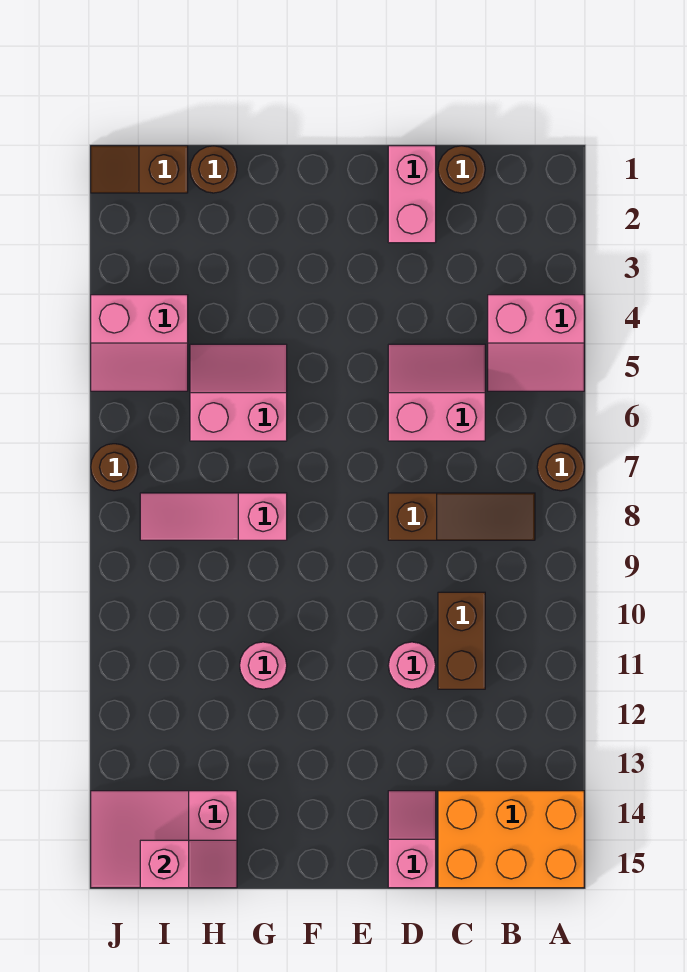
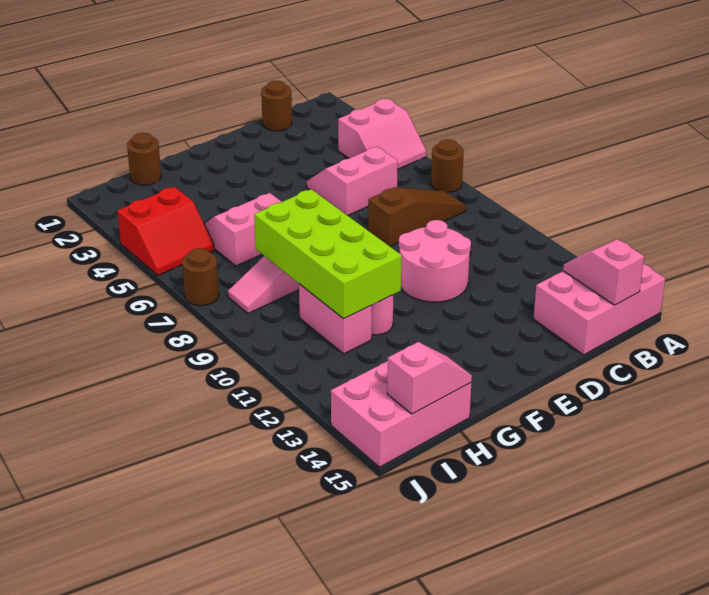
orange brick A14:C15 level 1 -> pink brick A14:C15 level 1
brown brick C10:C11 level 1 -> none
pink brick D1:D2 level 1 -> pink brick H10:H11 level 1
pink round brick D11 level 1 -> pink round brick D10:E11 level 1
pink slope D14:D15 level 1 top 15 -> pink slope B14:B15 level 2 top 15
none -> lime brick G8:H11 level 2
pink slope H14:J15 level 1 top H -> pink brick H14:J15 level 1
brown slope I1:J1 level 1 top I -> none
pink slope I4:J5 level 1 top 4 -> red slope I4:J5 level 1 top 4

